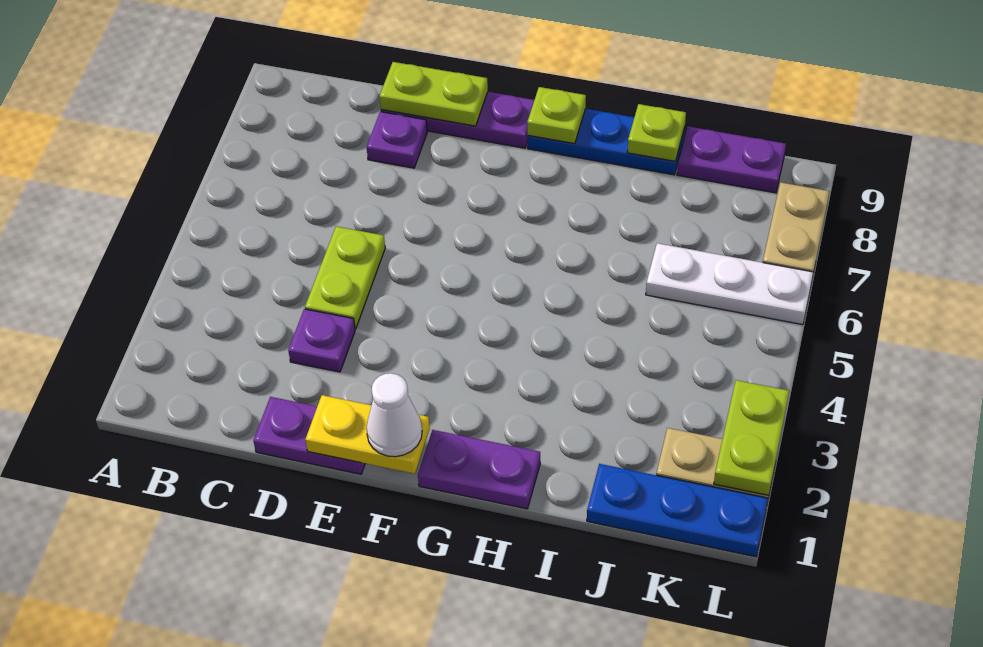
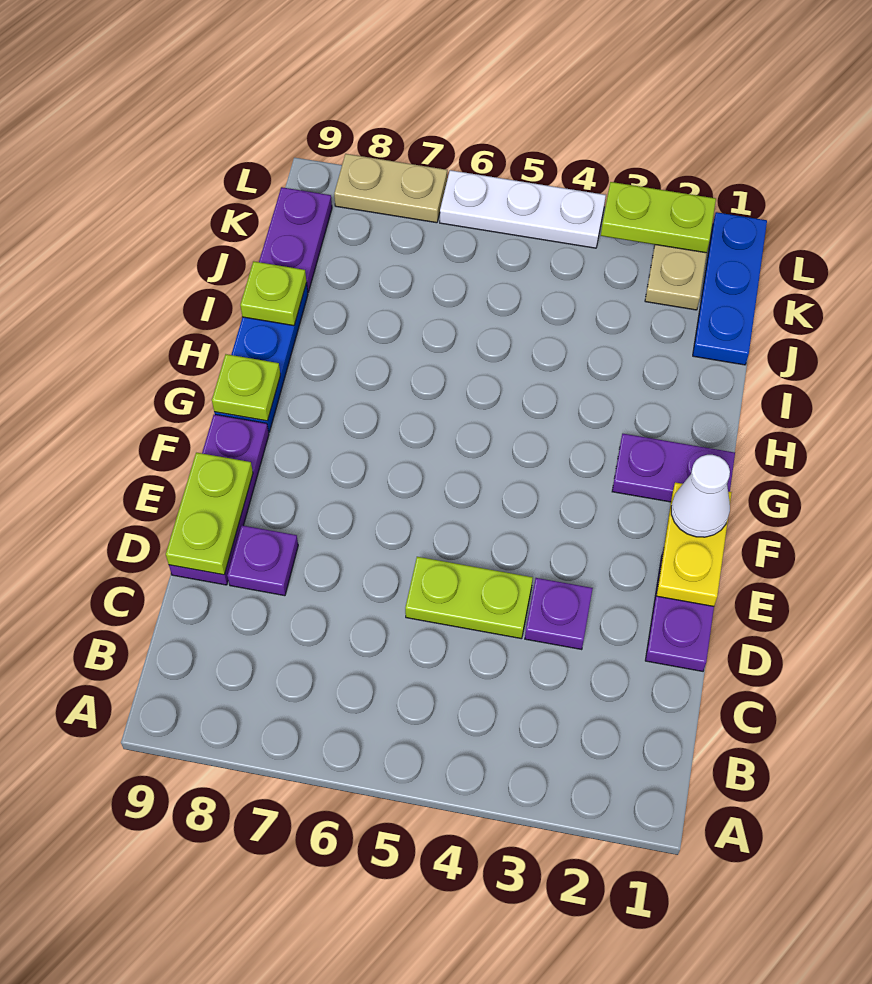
purple plate G1:H1 level 1 -> purple plate G1:G2 level 1
white plate J6:L6 level 1 -> white plate L4:L6 level 1

